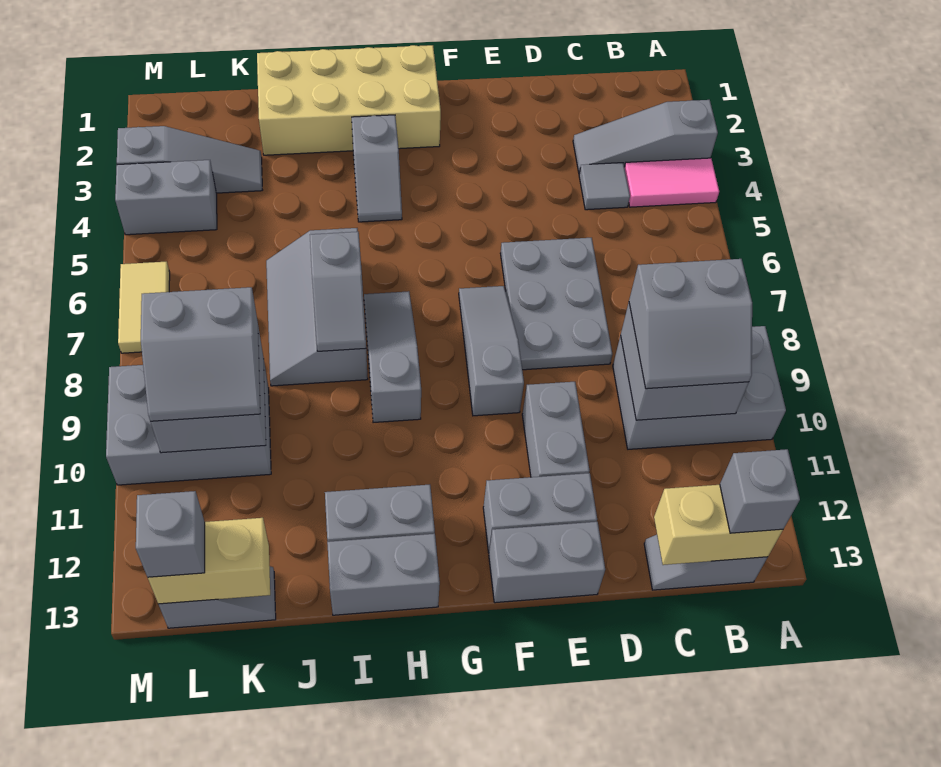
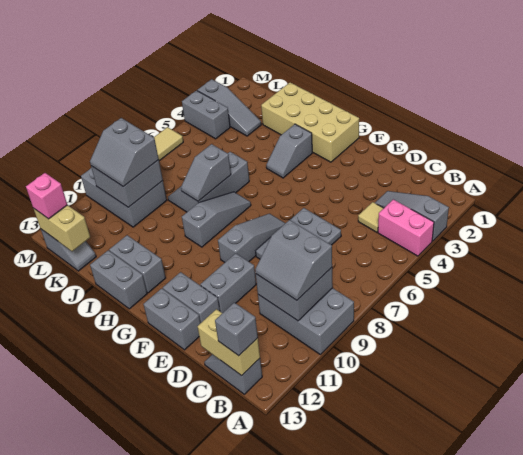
pink tile A4:B4 level 1 -> pink brick A4:B4 level 1
grey tile C4 level 1 -> tan tile C4 level 1
grey brick L13 level 3 -> pink brick L13 level 3

